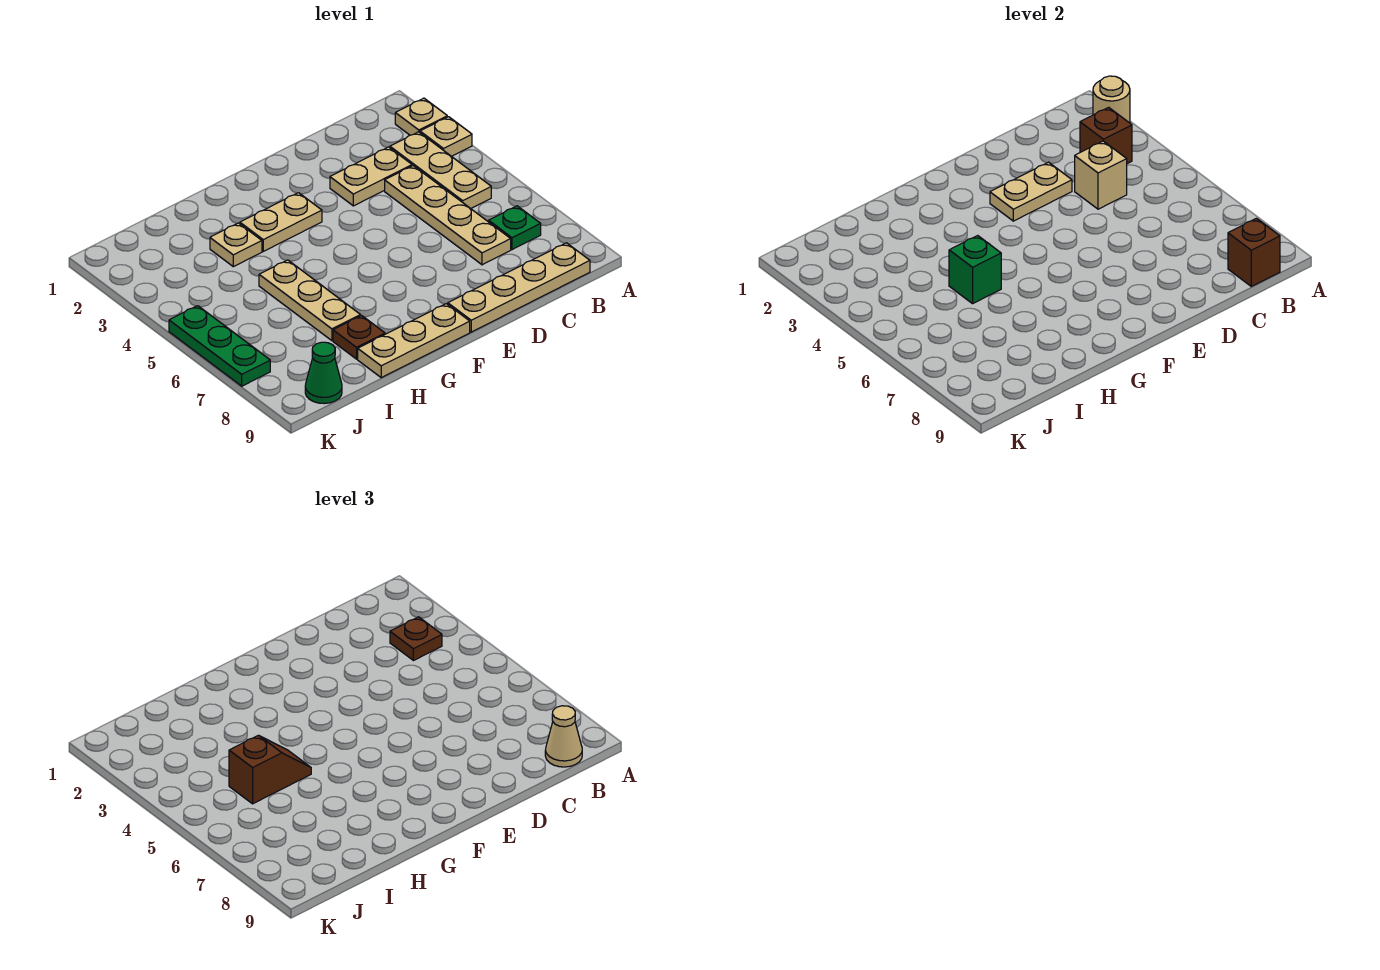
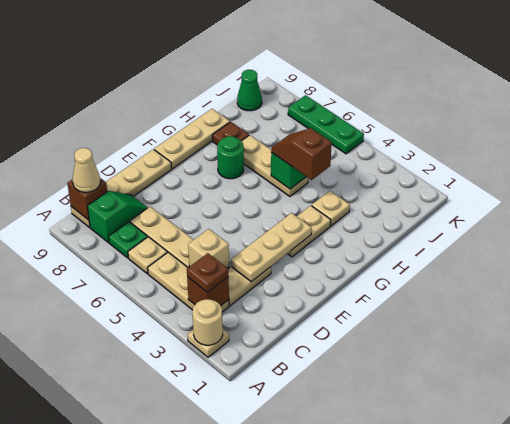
tan plate A3 level 1 -> tan plate B6 level 1
none -> green slope B8:C8 level 1 top B
tan plate D3:E3 level 2 -> tan plate D3:F3 level 2
none -> green round brick G7 level 1
brown slope H5:I5 level 3 top I -> brown slope H4:H5 level 3 top 4

